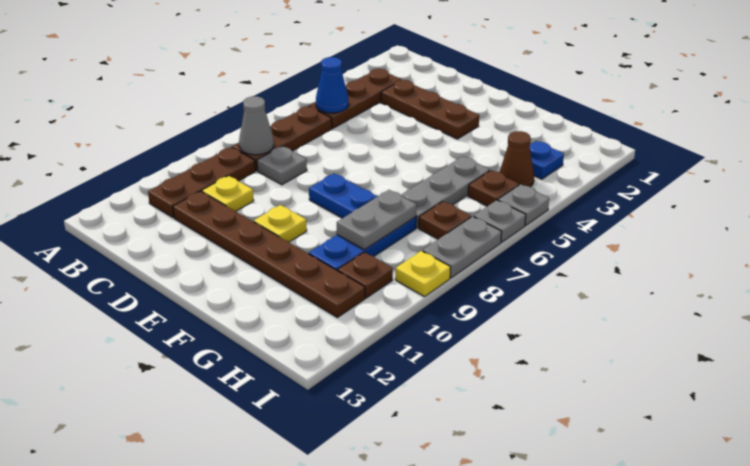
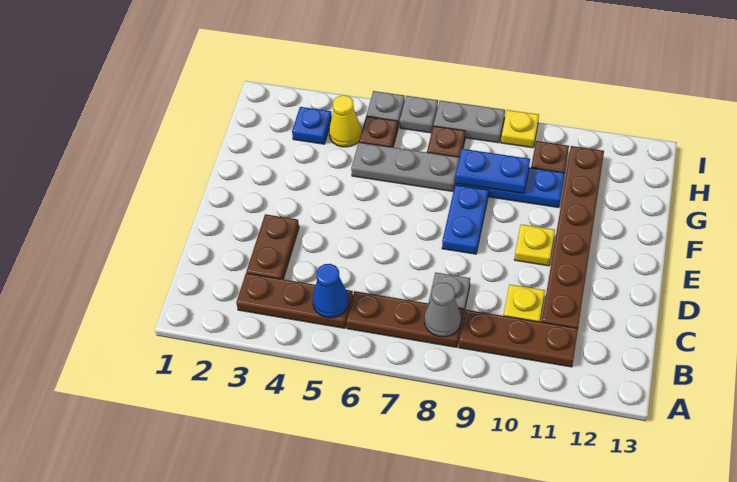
brown plate C3:E3 level 1 -> brown plate C3:D3 level 1
grey plate G8:G9 level 2 -> blue plate G8:G9 level 2
brown cone H4 level 1 -> yellow cone H4 level 1

